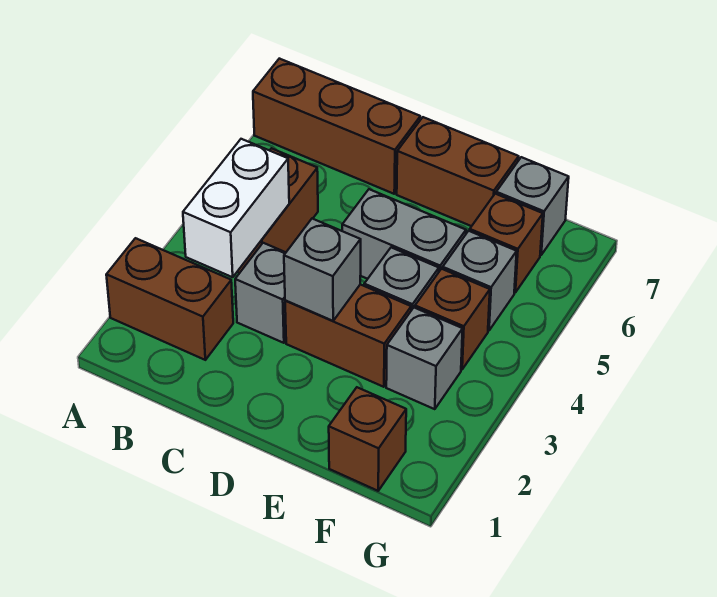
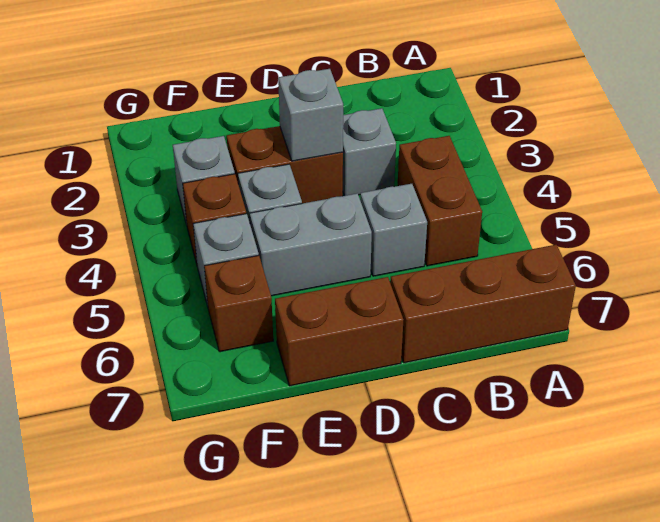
brown brick A2:B2 level 1 -> none
white brick B3:B4 level 2 -> none
brown brick F1 level 1 -> none
grey brick F7 level 1 -> grey brick C5 level 1

